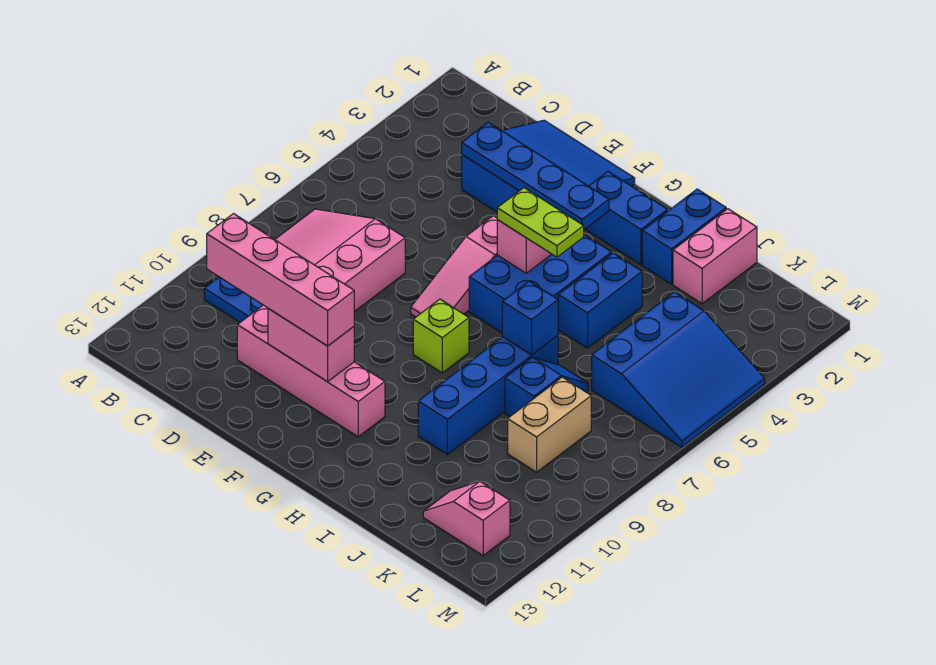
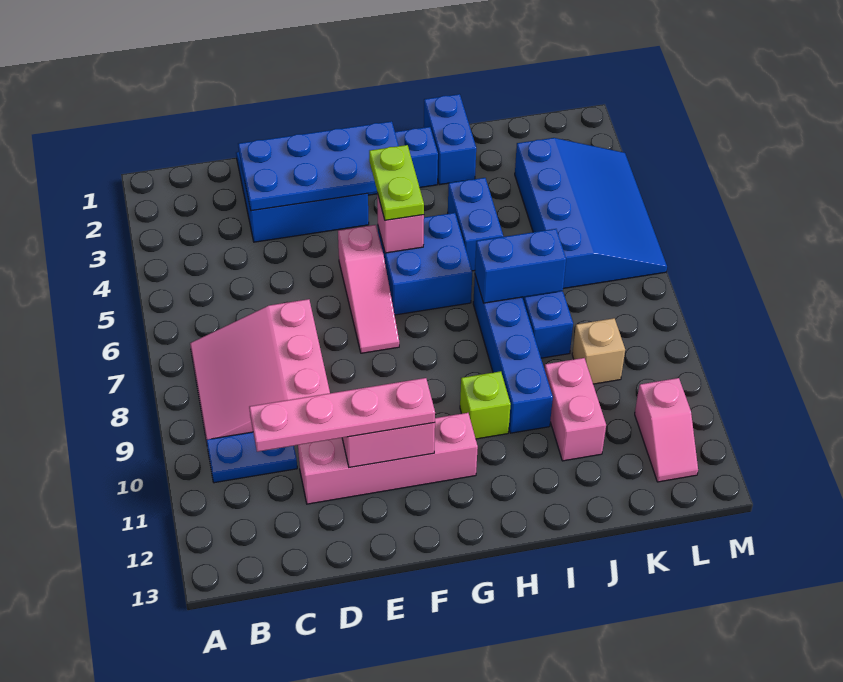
pink brick C11:F11 level 3 -> pink plate C11:F11 level 3
blue plate D3:G3 level 2 -> blue plate D2:G3 level 2
blue brick G4:H6 level 1 -> blue brick G5:H6 level 1
lime plate G5:H5 level 3 -> lime plate G4:G5 level 3
lime brick G8 level 1 -> lime brick H10 level 1
blue brick I7 level 2 -> blue brick I7:J7 level 2
pink brick J1:J2 level 1 -> pink brick J10:J11 level 1
blue slope K4:M6 level 1 top K -> blue slope K3:M6 level 1 top K
tan brick K8:K9 level 1 -> tan brick K9 level 1
pink slope K12:L12 level 1 top L -> pink slope L11:L12 level 1 top 11

